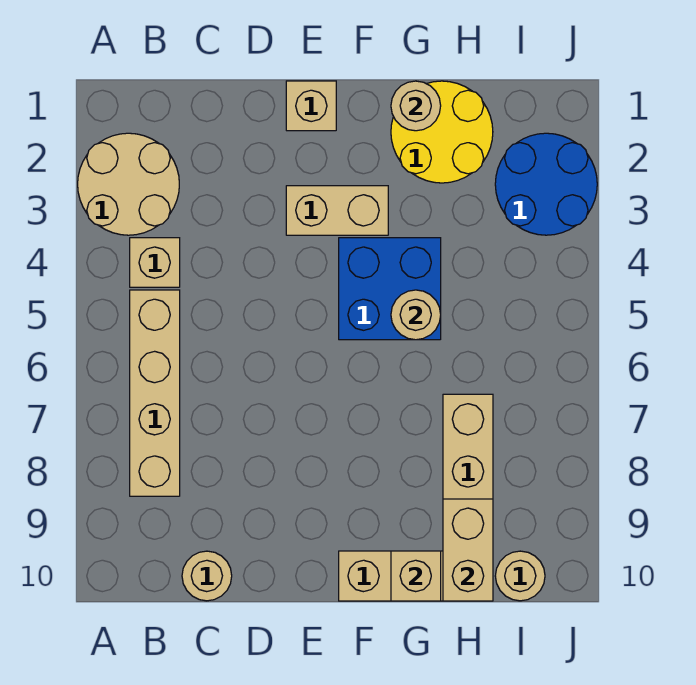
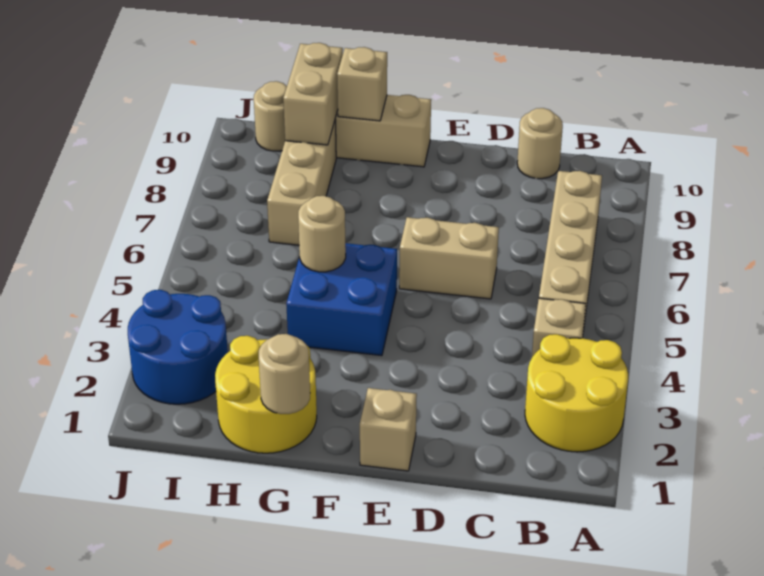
tan round brick A2:B3 level 1 -> yellow round brick A2:B3 level 1
tan brick E3:F3 level 1 -> tan brick D6:E6 level 1

